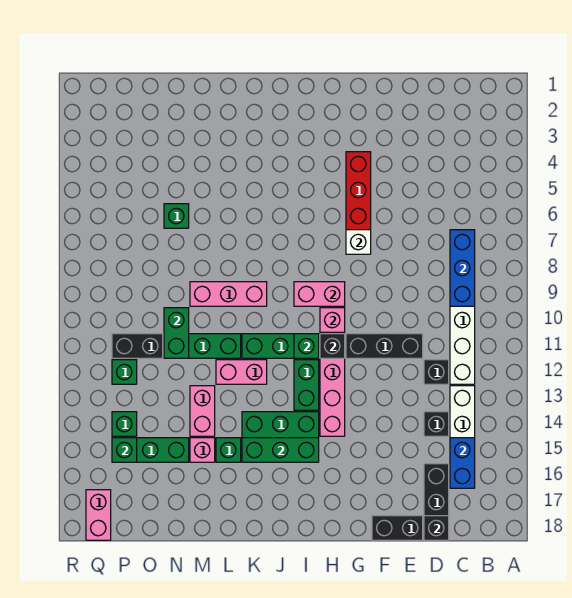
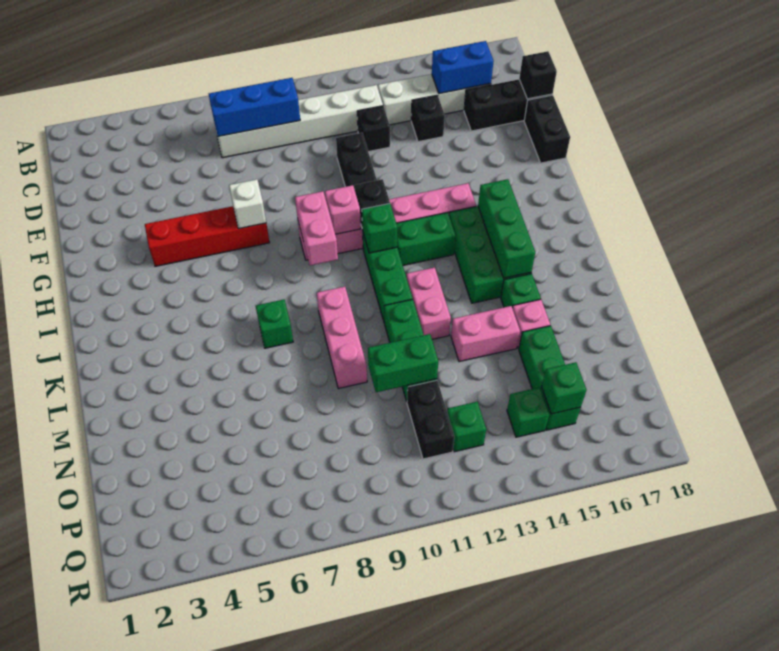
green brick N6 level 1 -> green brick K7 level 1
pink brick Q17:Q18 level 1 -> none

